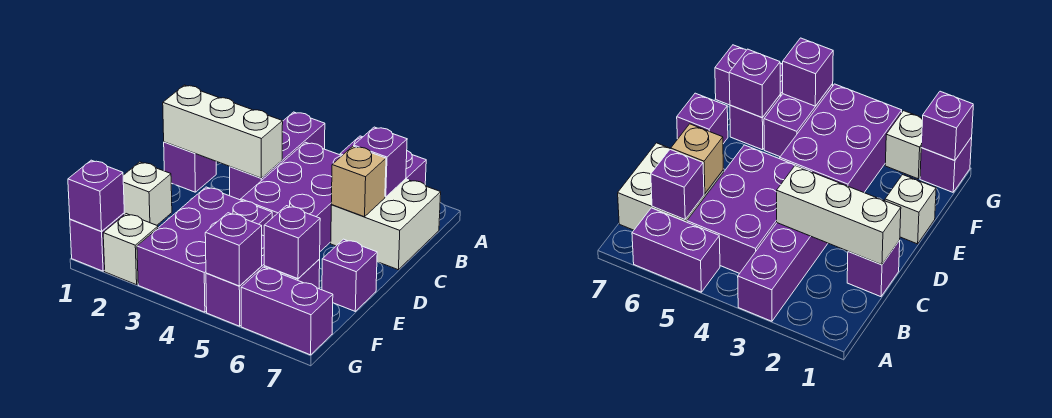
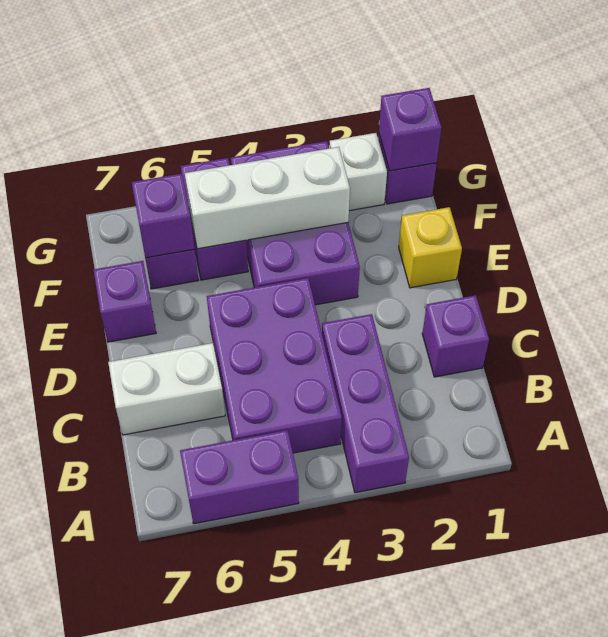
white brick B6:C7 level 1 -> white brick C6:C7 level 1
purple brick B6 level 2 -> none
white brick C1:C3 level 2 -> white brick F3:F5 level 2
tan brick C6 level 2 -> none
white brick E1 level 1 -> yellow brick E1 level 1
purple brick G5 level 2 -> none
purple brick G6:G7 level 1 -> none

